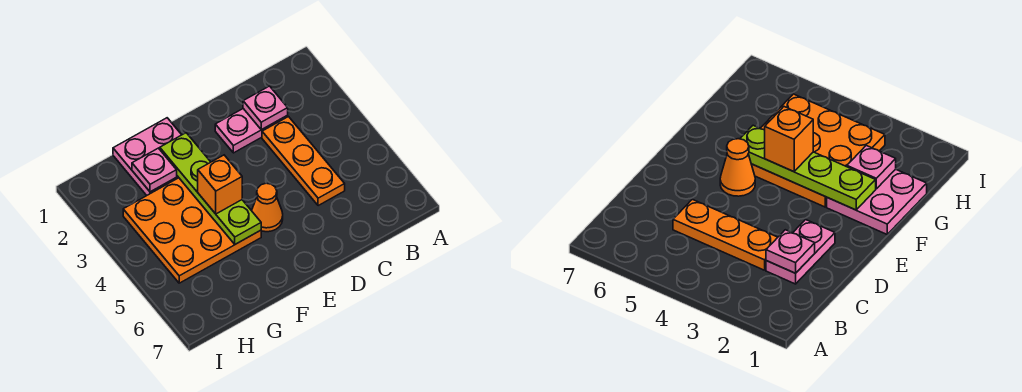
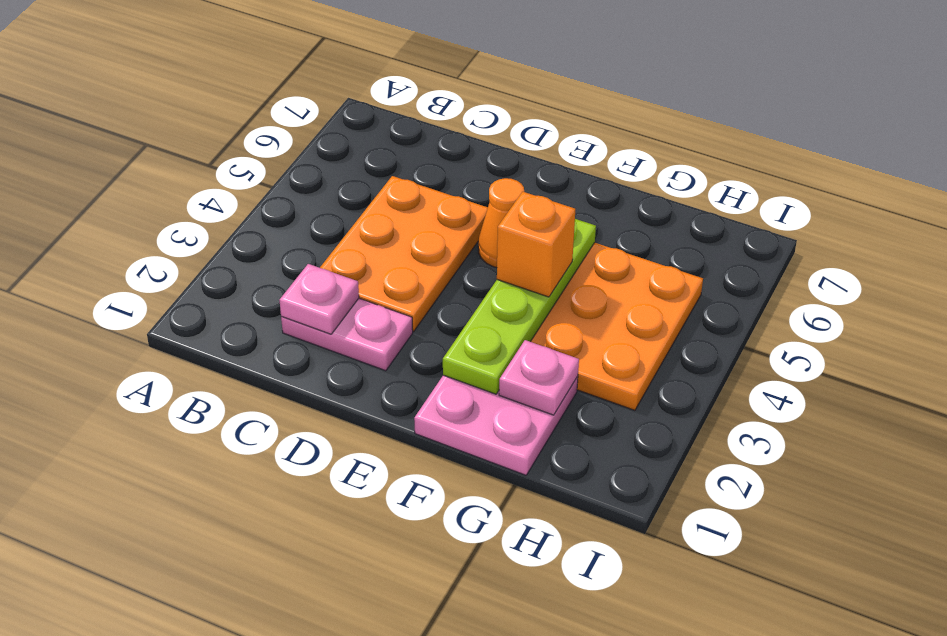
orange plate C3:C5 level 1 -> orange plate C3:D5 level 1

